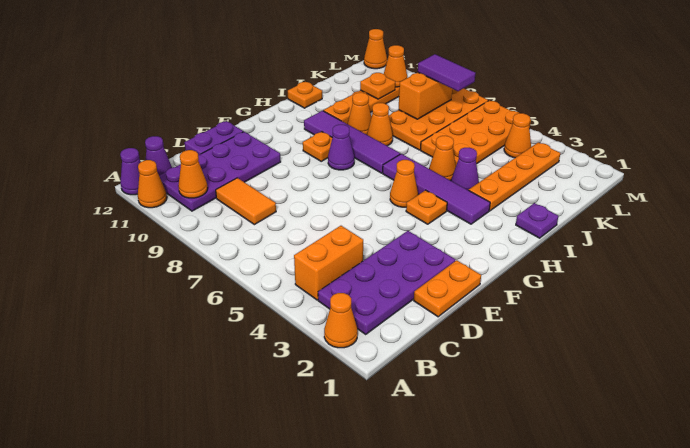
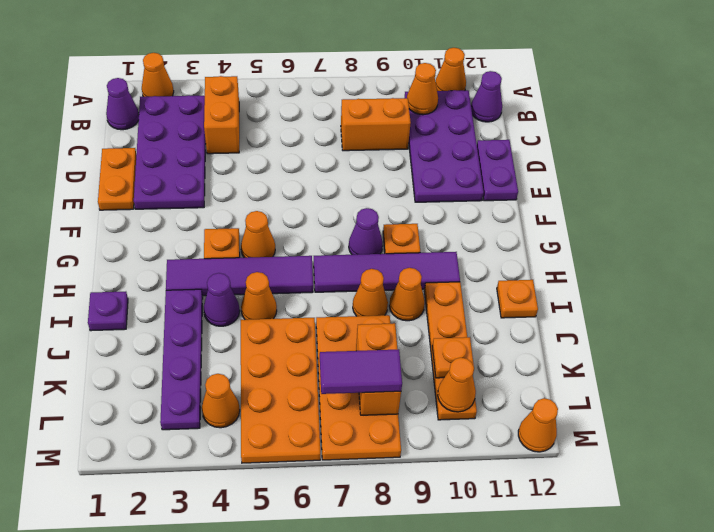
purple cone A12 level 1 -> purple cone B1 level 1
orange tile C8:C9 level 1 -> orange brick C8:C9 level 1
orange plate I3:L3 level 1 -> purple plate I3:L3 level 1

